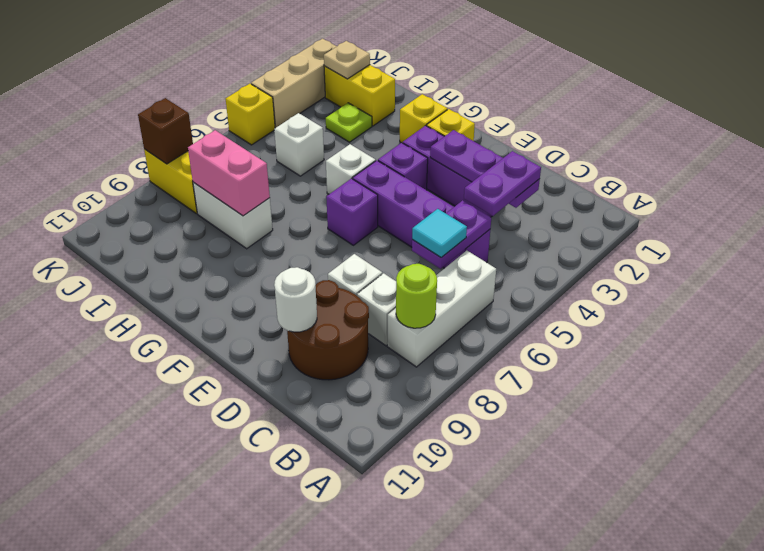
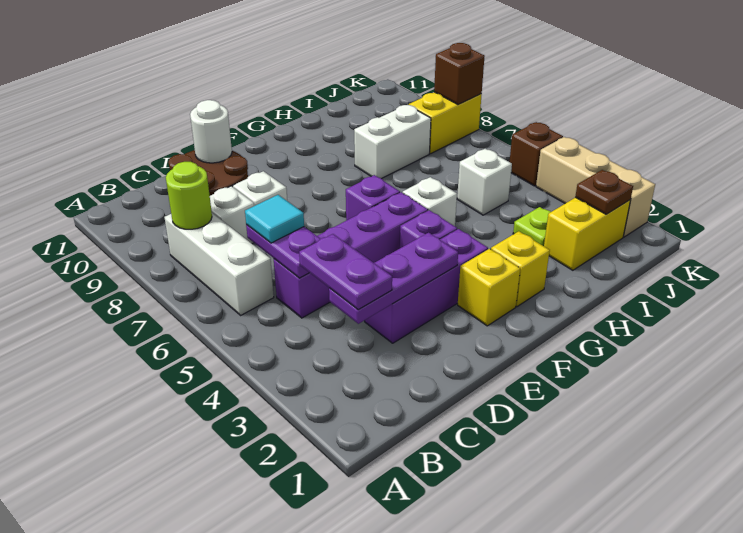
pink brick H8:I8 level 2 -> none
tan plate J2 level 2 -> brown plate J2 level 2
yellow brick K5 level 1 -> brown brick K5 level 1

